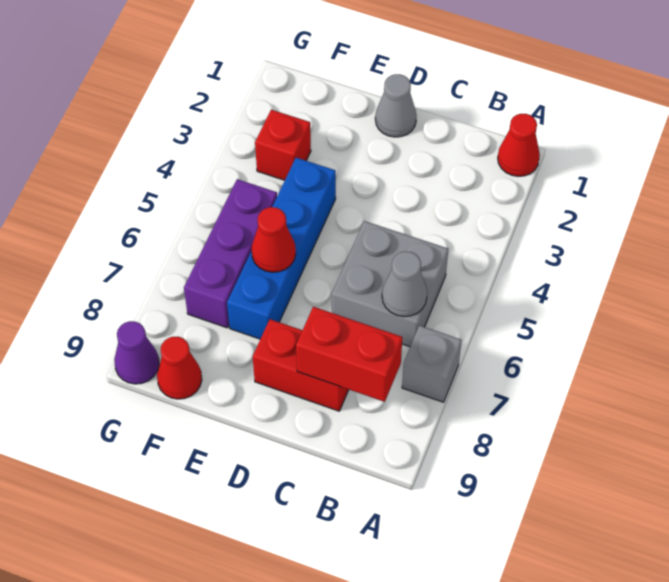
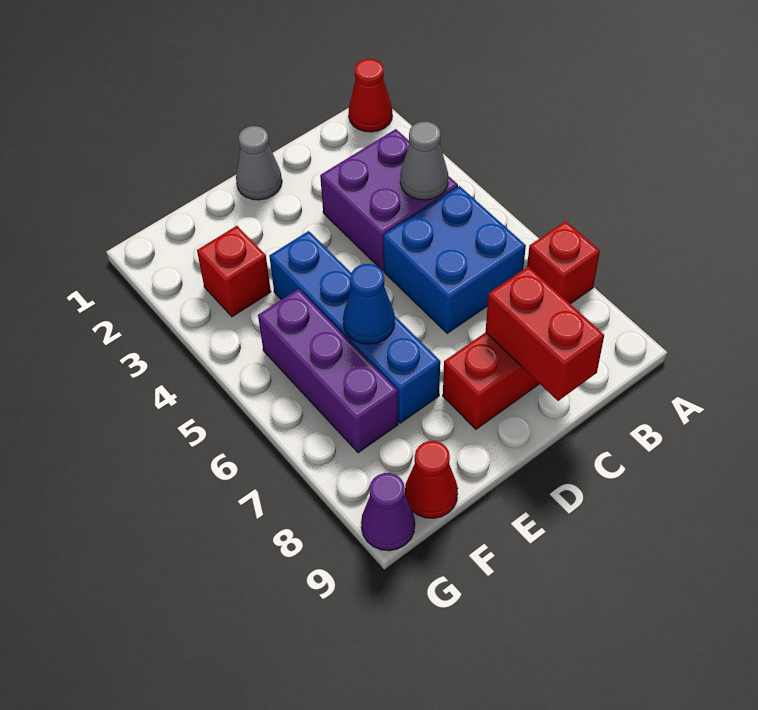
grey brick A7 level 1 -> red brick A7 level 1
none -> purple brick B3:C4 level 1
grey brick B5:C6 level 1 -> blue brick B5:C6 level 1
grey cone B6 level 2 -> grey cone B4 level 2
red brick B8:C8 level 2 -> red brick C8:C9 level 2
red cone E6 level 2 -> blue cone E6 level 2

